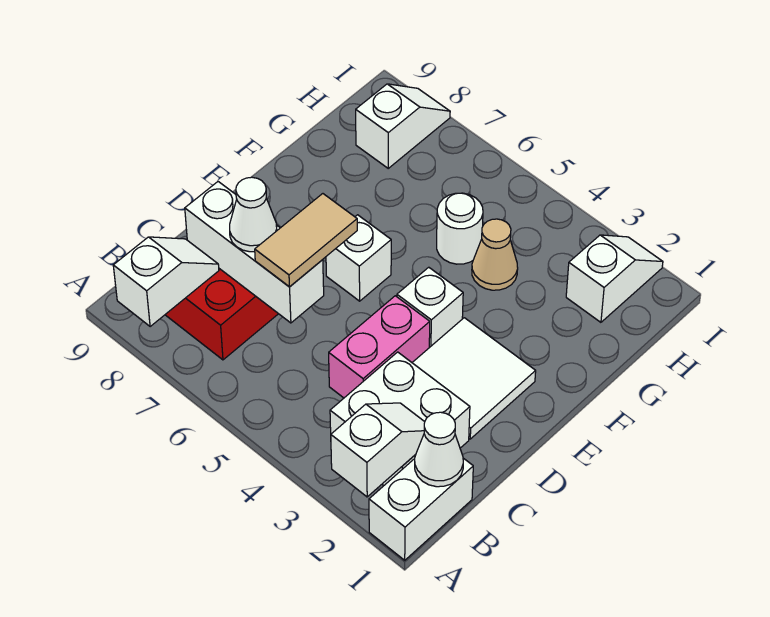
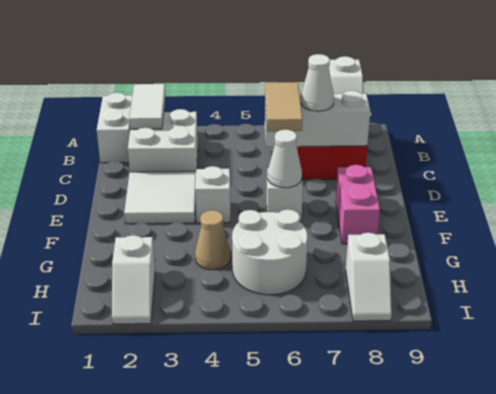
white slope A2:B2 level 2 top A -> white tile A2:B2 level 2
white cone B1 level 2 -> white cone E6 level 2
pink brick C4:D4 level 1 -> pink brick E8:F8 level 1
white round brick G5 level 1 -> white round brick G5:H6 level 1

